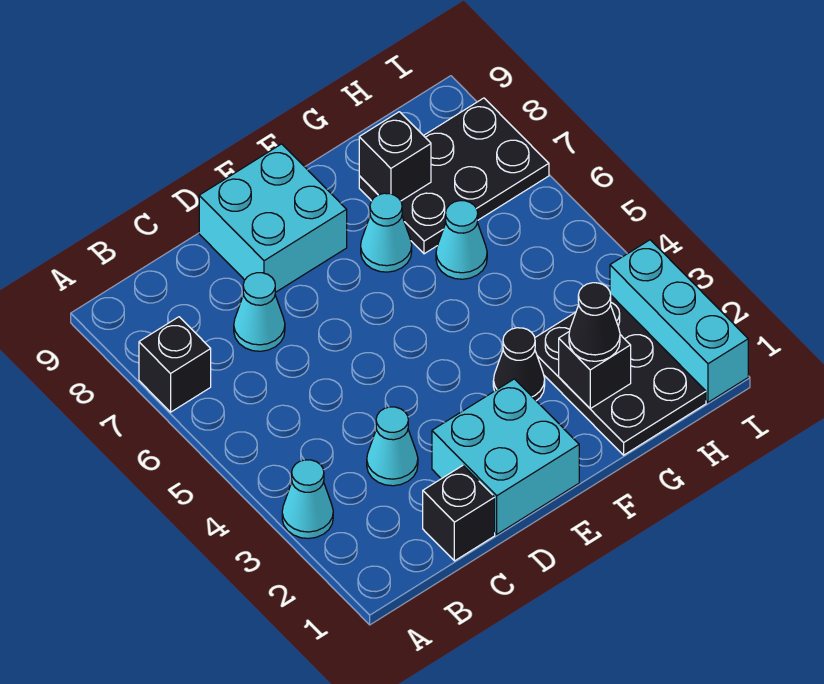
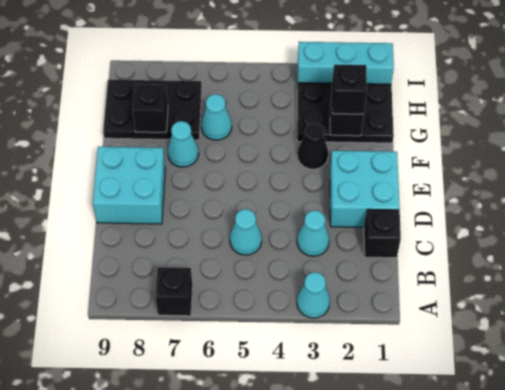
cyan cone C7 level 1 -> cyan cone C5 level 1
black cone G2 level 3 -> black brick G2 level 3
black plate G7:I8 level 1 -> black plate G7:H9 level 1

